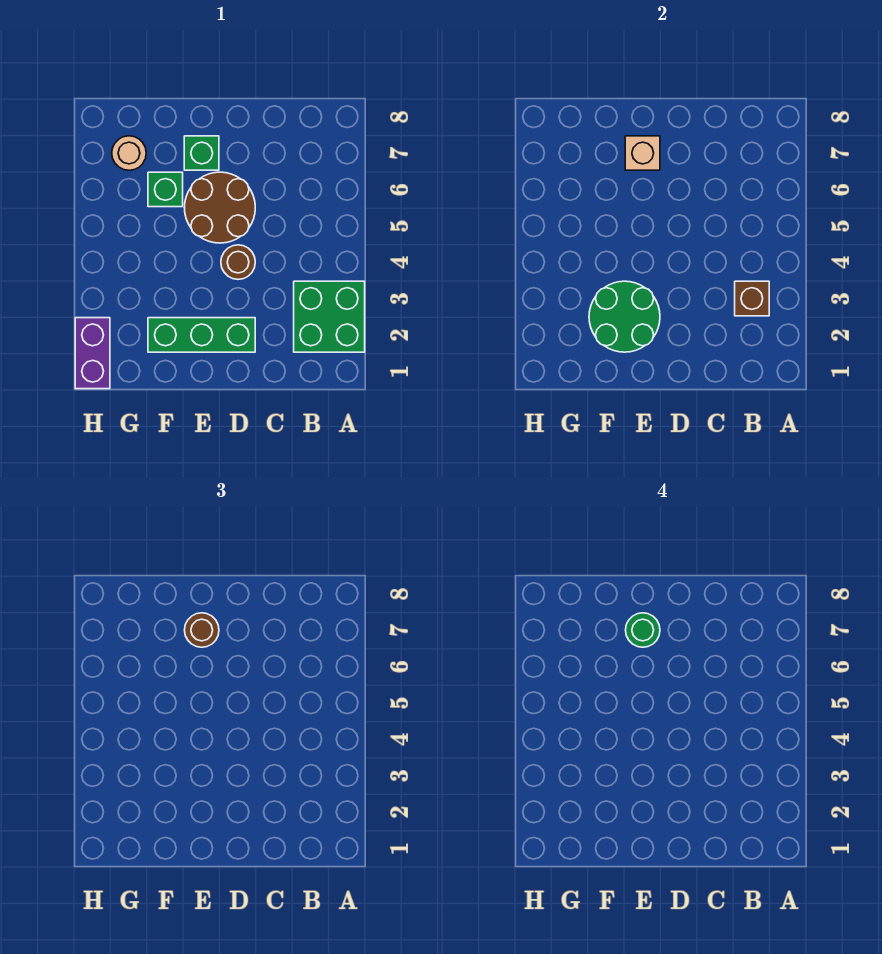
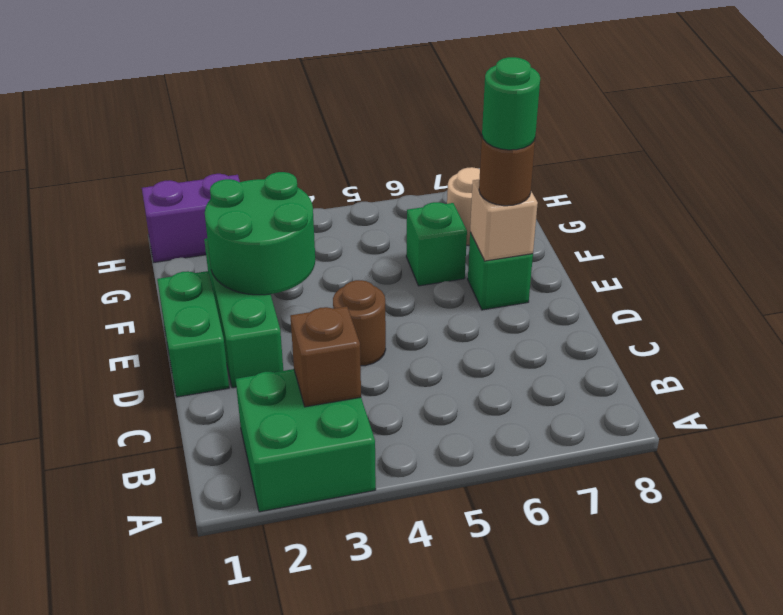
none -> green brick D1:E1 level 1
brown round brick D5:E6 level 1 -> none

